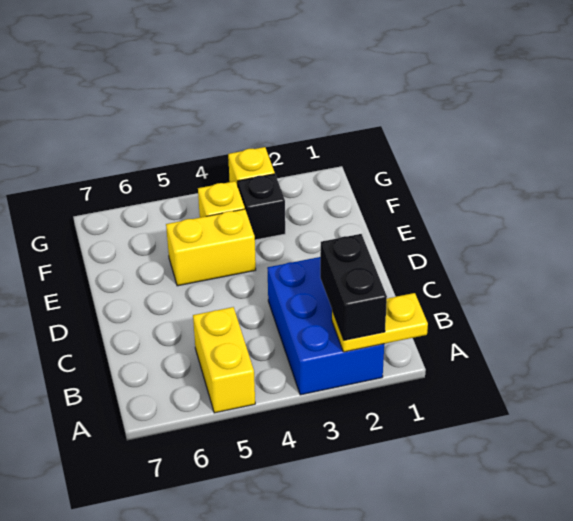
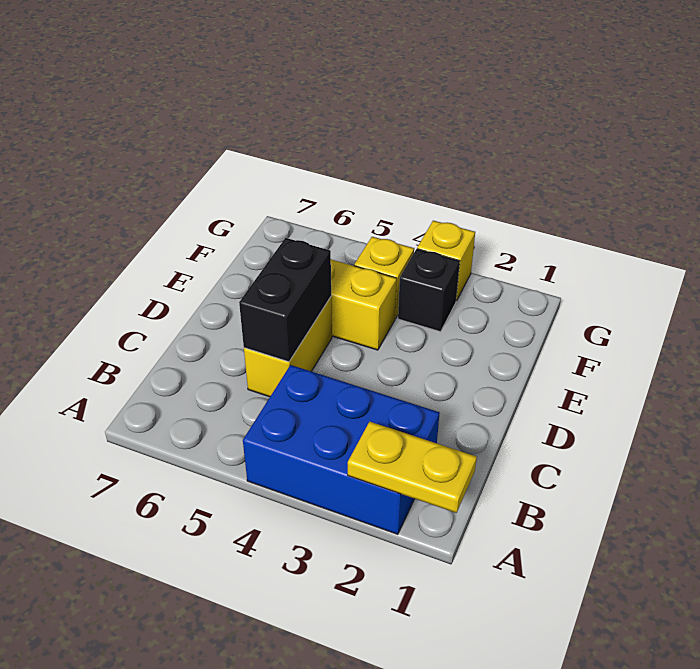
blue brick A2:C3 level 1 -> blue brick A2:B4 level 1
black brick A2:B2 level 3 -> black brick C5:D5 level 2
yellow brick A5:B5 level 1 -> yellow brick C5:D5 level 1

